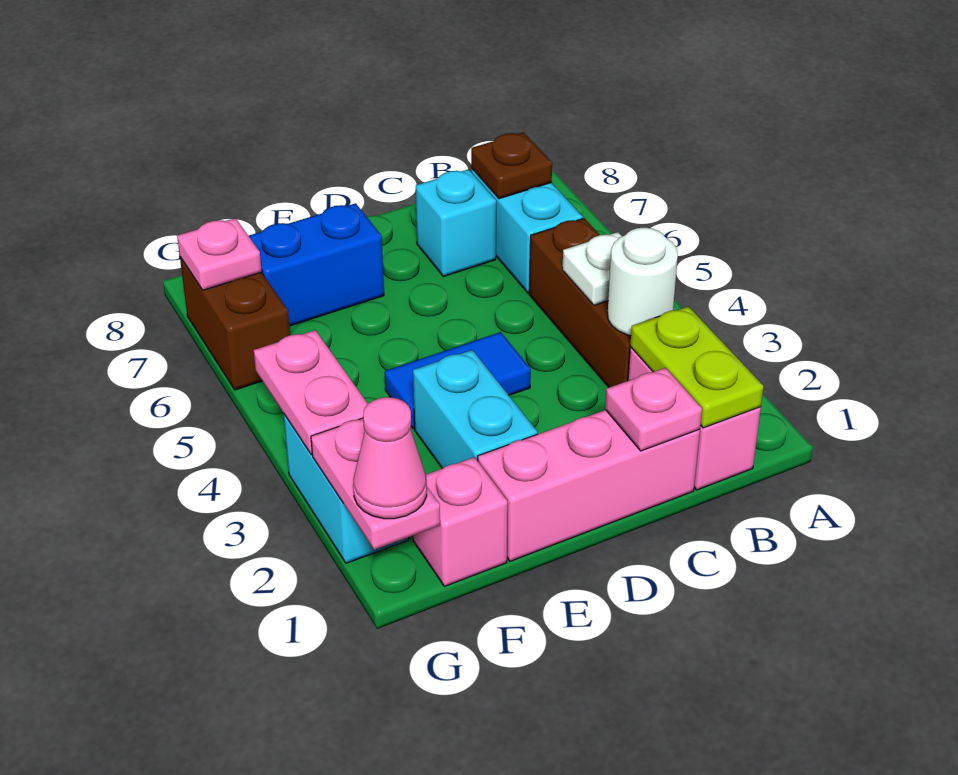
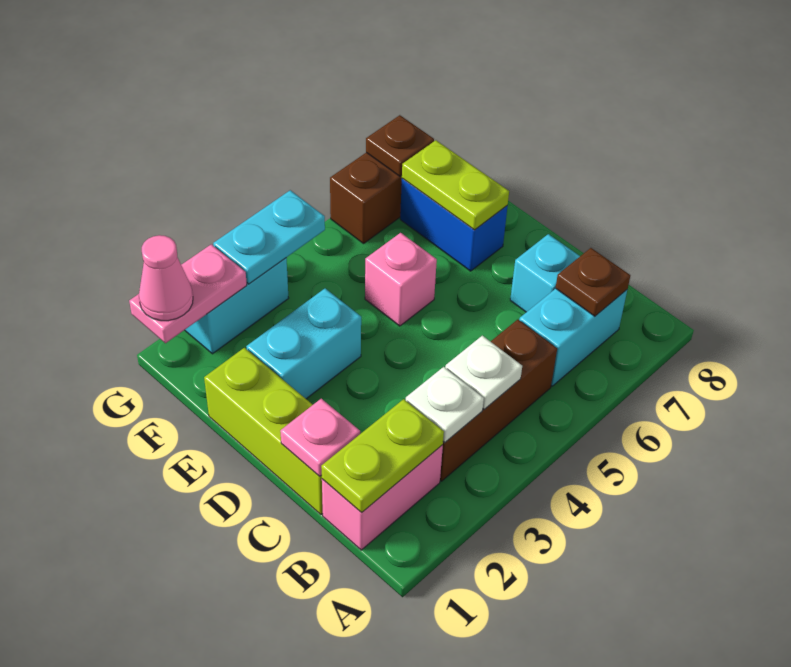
white round brick B3 level 2 -> white plate B3 level 2
pink brick C1:E1 level 1 -> lime brick C1:E1 level 1
blue tile D4:E4 level 1 -> none
none -> lime plate E7:F7 level 2
pink brick F1 level 1 -> pink brick E5 level 1
pink plate G3:G4 level 2 -> cyan plate G3:G4 level 2
pink plate G7 level 2 -> brown plate G7 level 2

